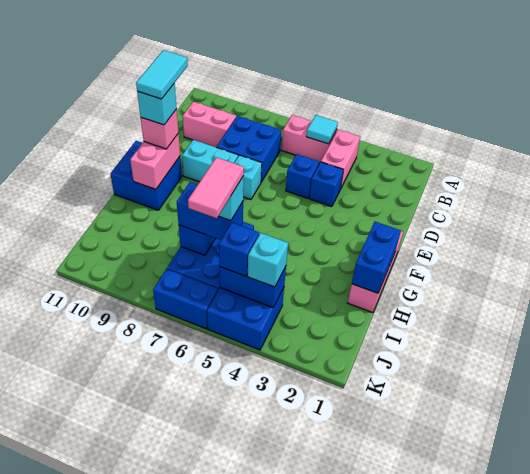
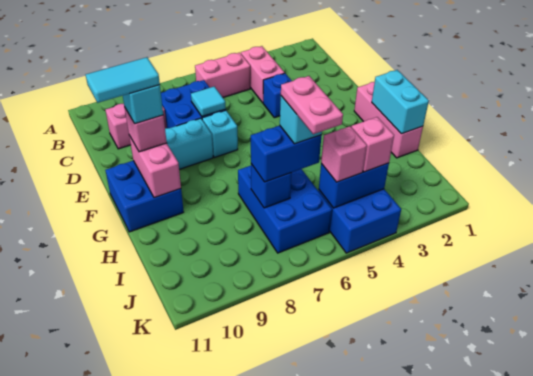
cyan tile B5 level 2 -> cyan tile D7 level 2
blue brick D5 level 1 -> none
cyan tile E10:F10 level 5 -> cyan tile F10:F11 level 5
blue brick G1:H1 level 2 -> cyan brick G1:H1 level 2
pink tile I6:J6 level 5 -> pink plate I6:J6 level 5
cyan brick J4 level 3 -> pink brick J4 level 3
blue brick J5 level 3 -> pink brick J5 level 3
blue brick K6:K7 level 1 -> none

